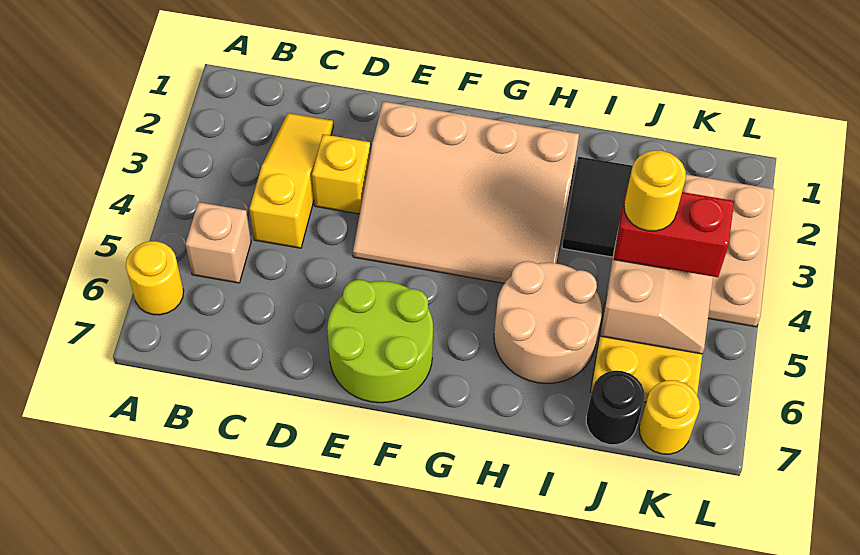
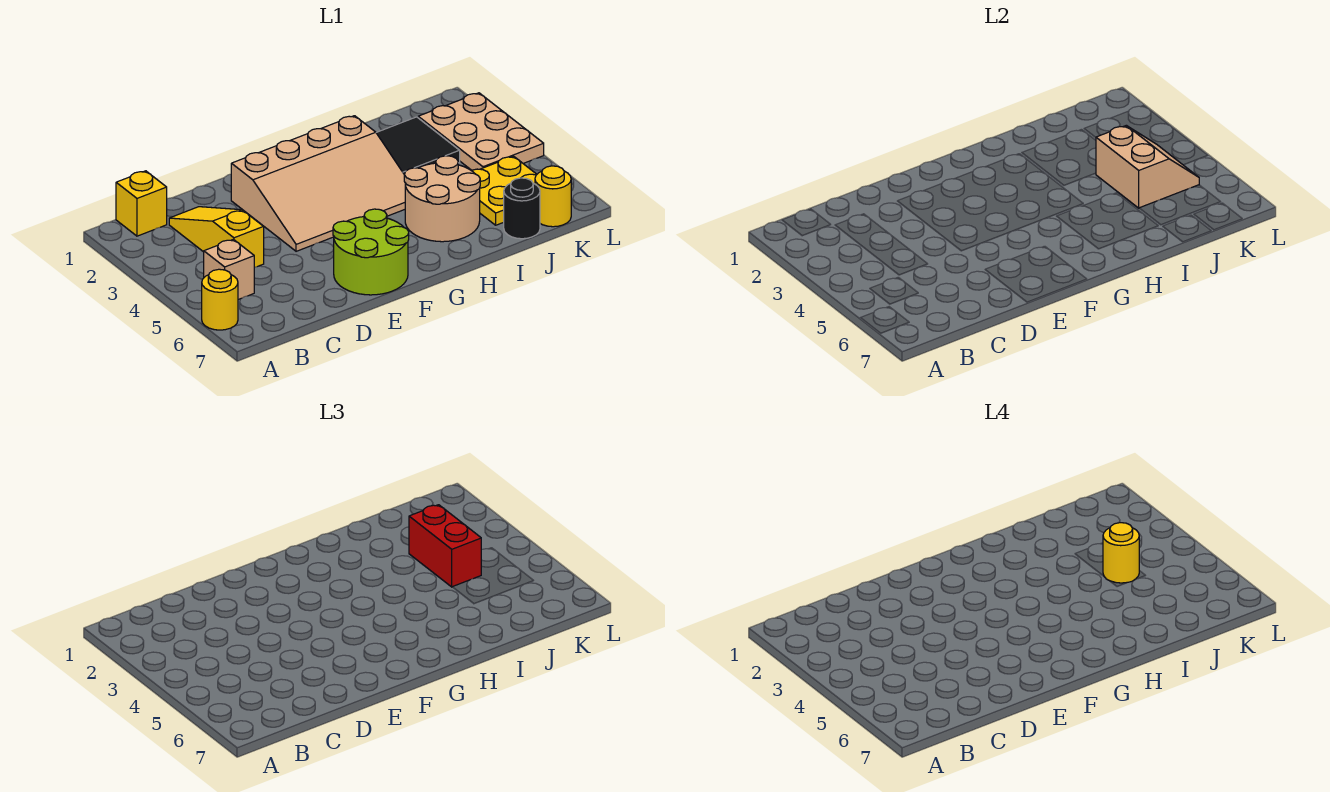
yellow brick D3 level 1 -> yellow brick B1 level 1
red brick J4:K4 level 3 -> red brick J3:J4 level 3

